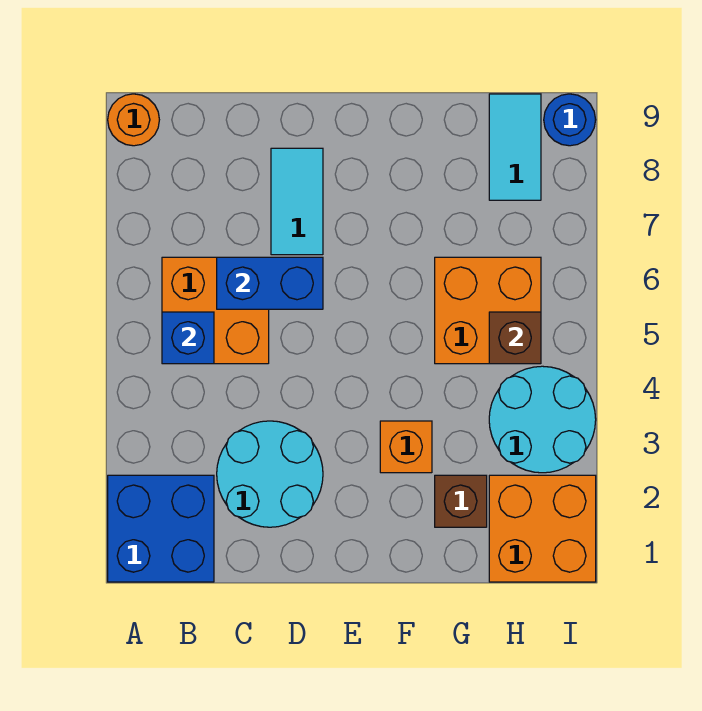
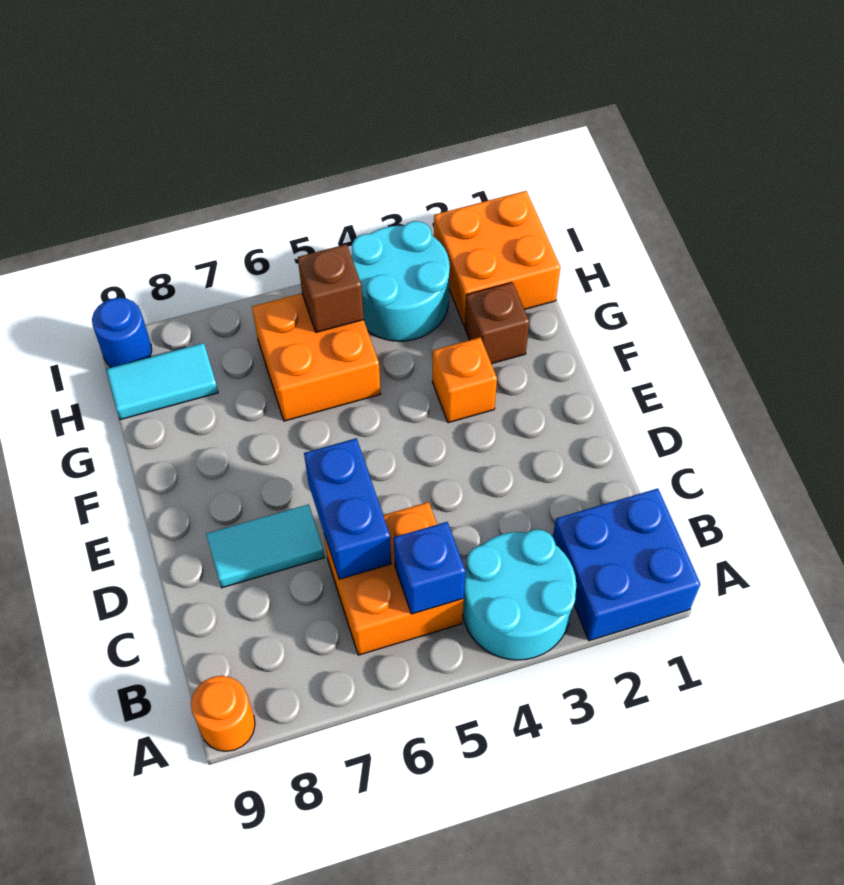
cyan round brick C2:D3 level 1 -> cyan round brick A3:B4 level 1

